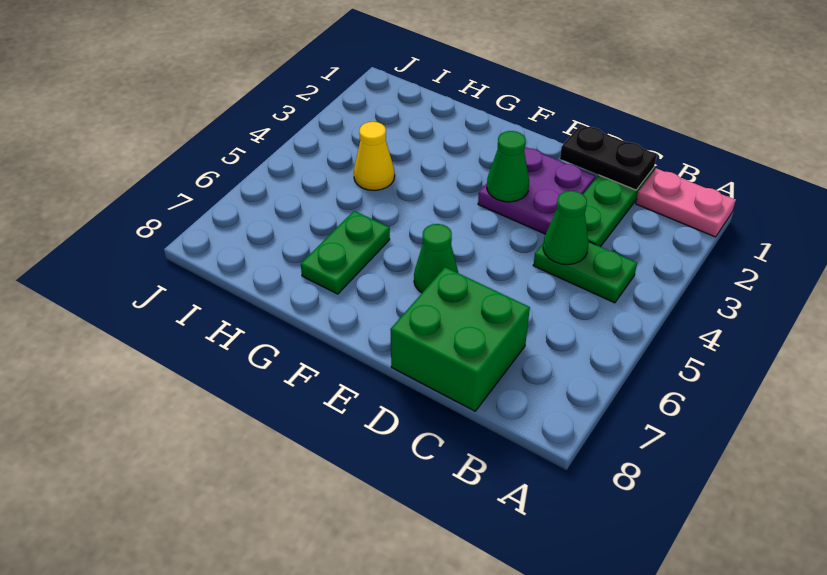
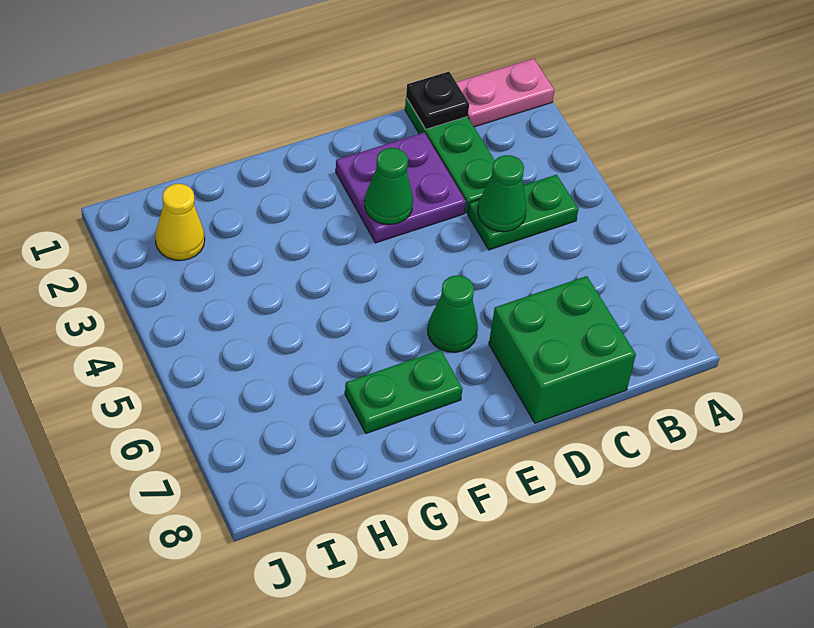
black plate C1:D1 level 2 -> black plate C1 level 2
green plate G6:G7 level 1 -> green plate F7:G7 level 1
yellow cone H4 level 1 -> yellow cone I2 level 1

